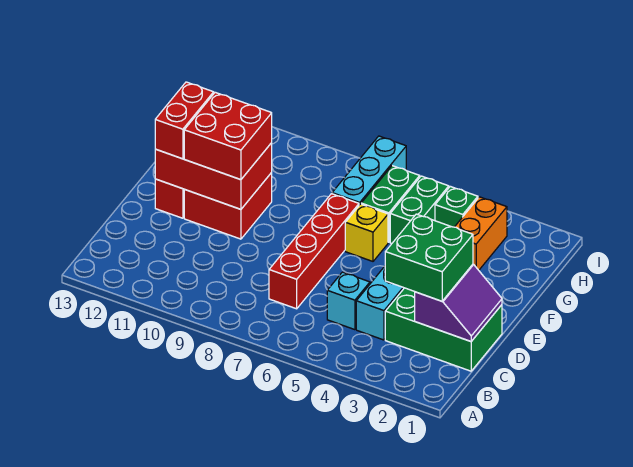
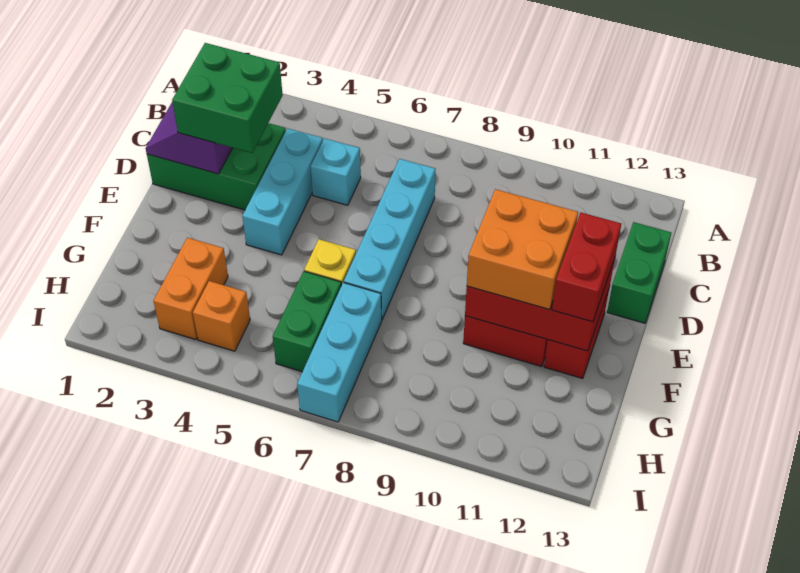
red brick C7:F7 level 1 -> cyan brick C7:F7 level 1
red brick E10:F11 level 3 -> orange brick E10:F11 level 3
green brick G5:H5 level 1 -> green brick C13:D13 level 1
green brick H4 level 1 -> orange brick H4 level 1

